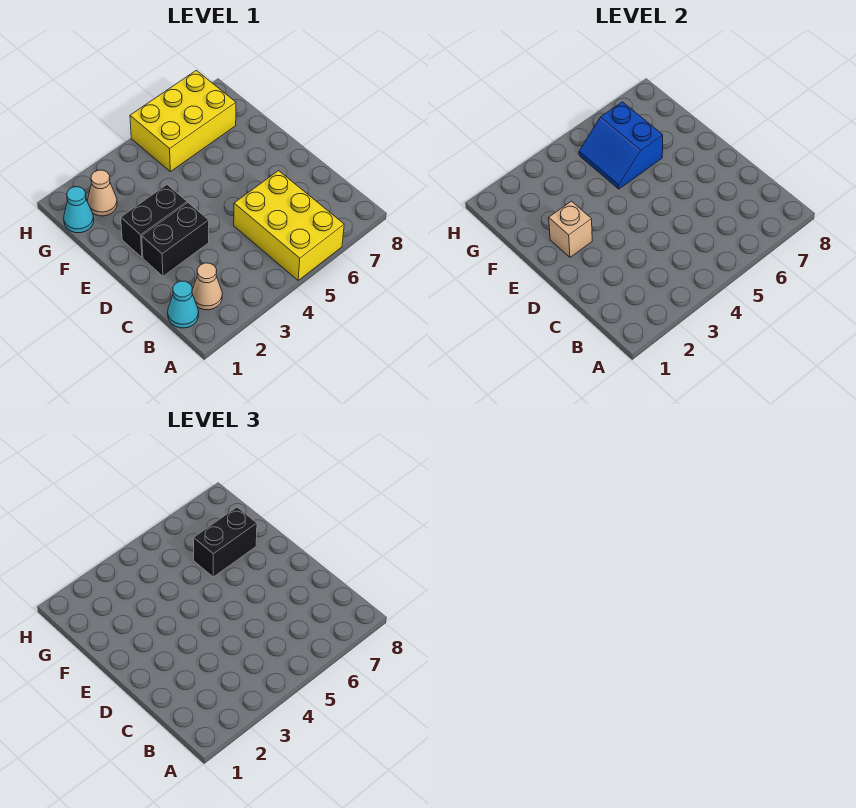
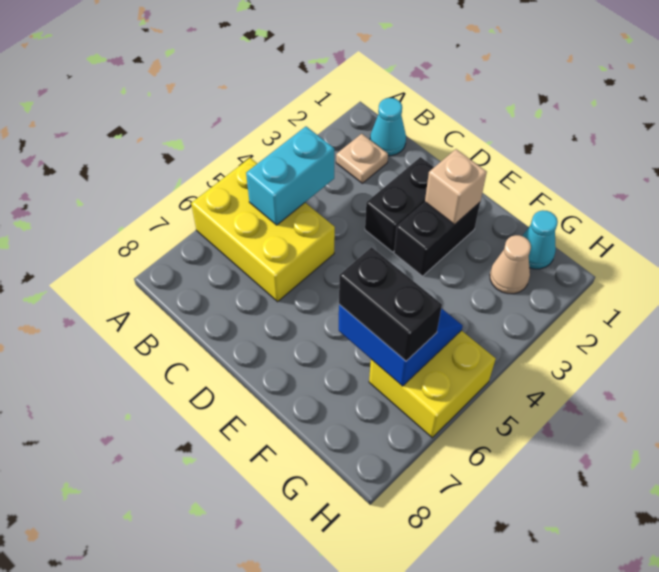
tan cone B2 level 1 -> tan plate B2 level 1
none -> cyan brick B4:B5 level 2
black brick F6:F7 level 3 -> black brick F6:G6 level 3
yellow brick G5:H7 level 1 -> yellow brick G5:H6 level 1

